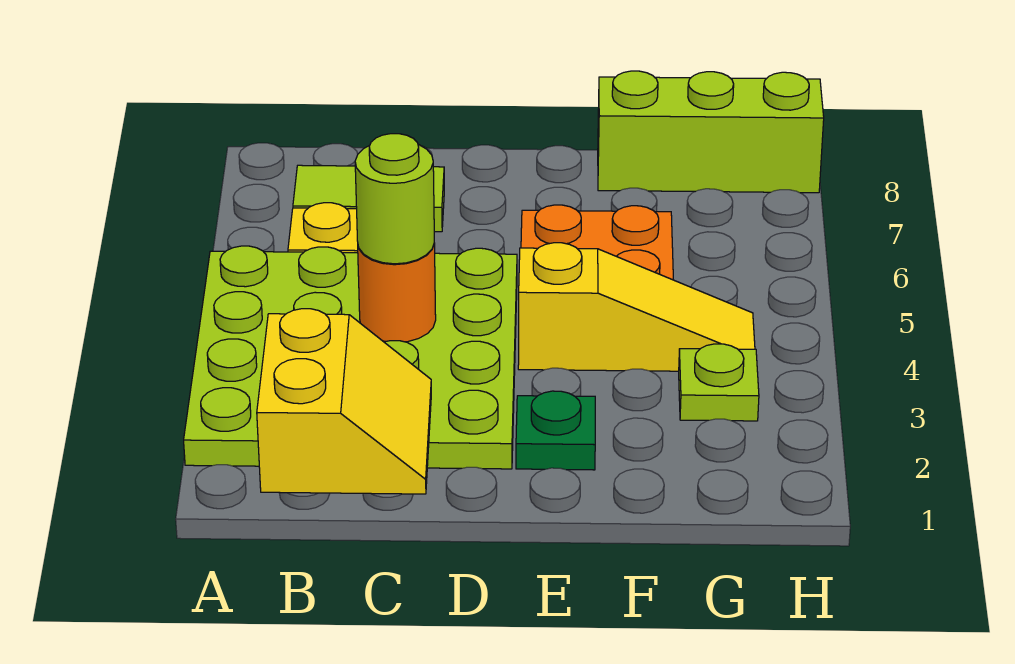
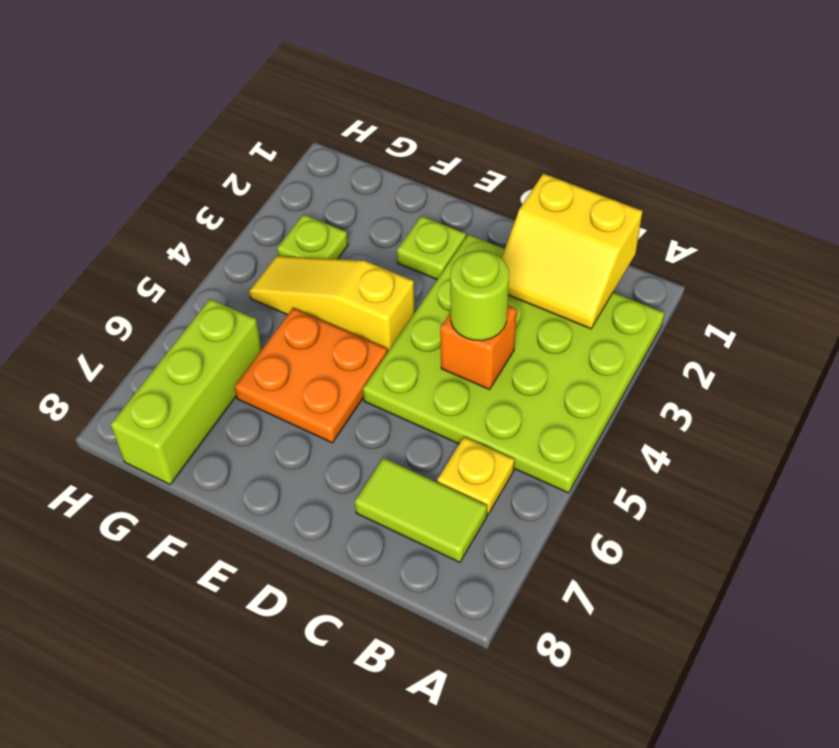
yellow slope B1:C2 level 2 top B -> yellow slope B1:C2 level 2 top 1
orange round brick C4 level 2 -> orange brick C4 level 2
green plate E2 level 1 -> lime plate E2 level 1
lime brick F8:H8 level 1 -> lime brick G6:G8 level 1

